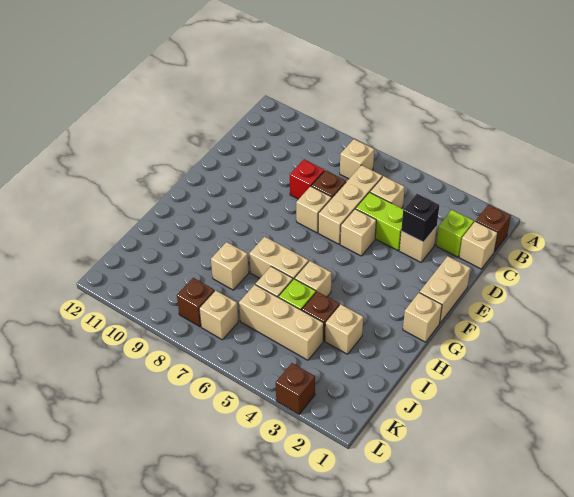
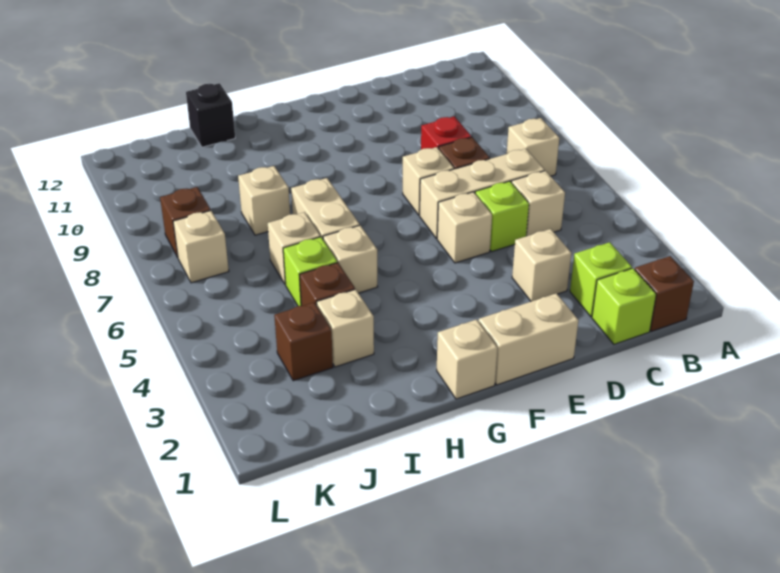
tan brick C1 level 1 -> lime brick C1 level 1
black brick D3 level 2 -> black brick I12 level 1
lime brick D4:D5 level 1 -> lime brick D5 level 1
tan brick J4:J6 level 1 -> none
brown brick L3 level 1 -> brown brick J3 level 1

